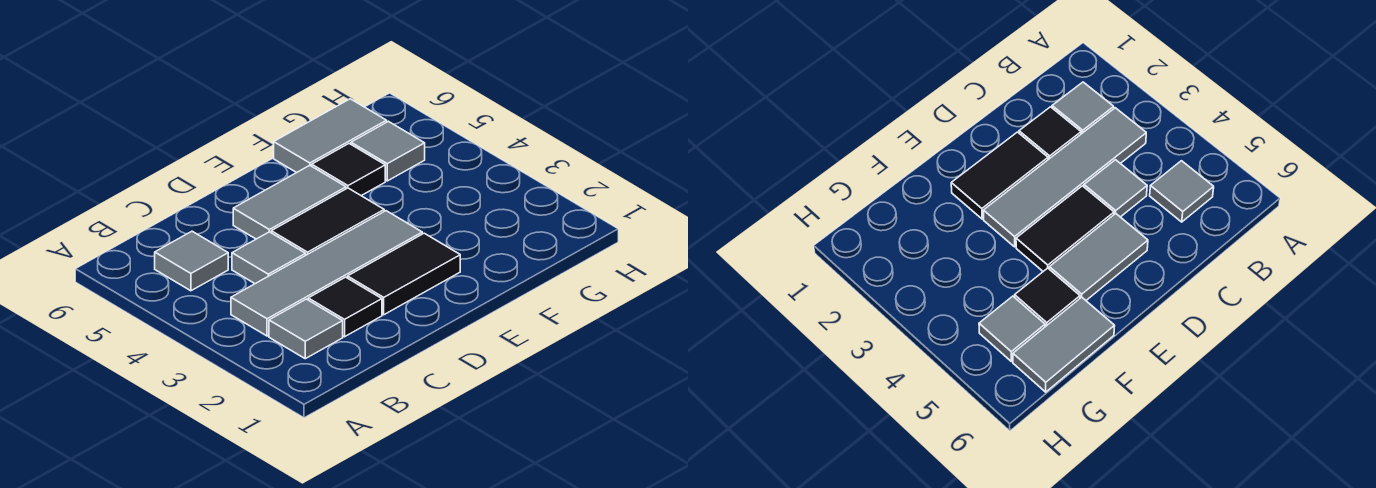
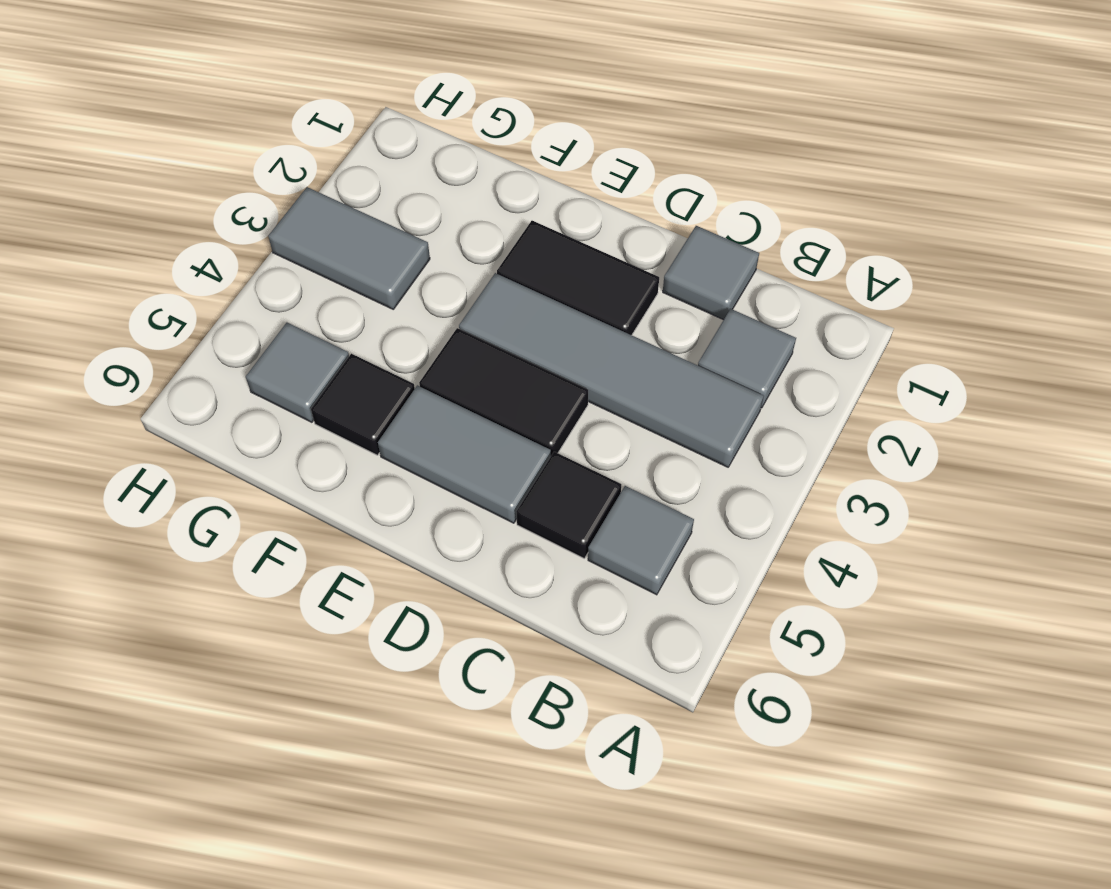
black tile C2 level 1 -> black tile C5 level 1
grey tile C4 level 1 -> grey tile C1 level 1
grey tile F6:G6 level 1 -> grey tile G3:H3 level 1

